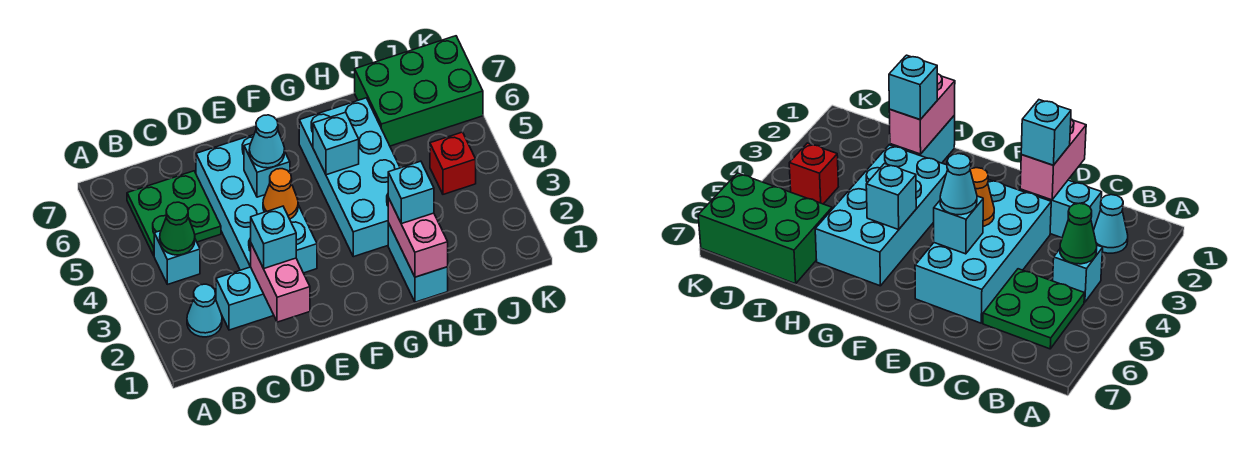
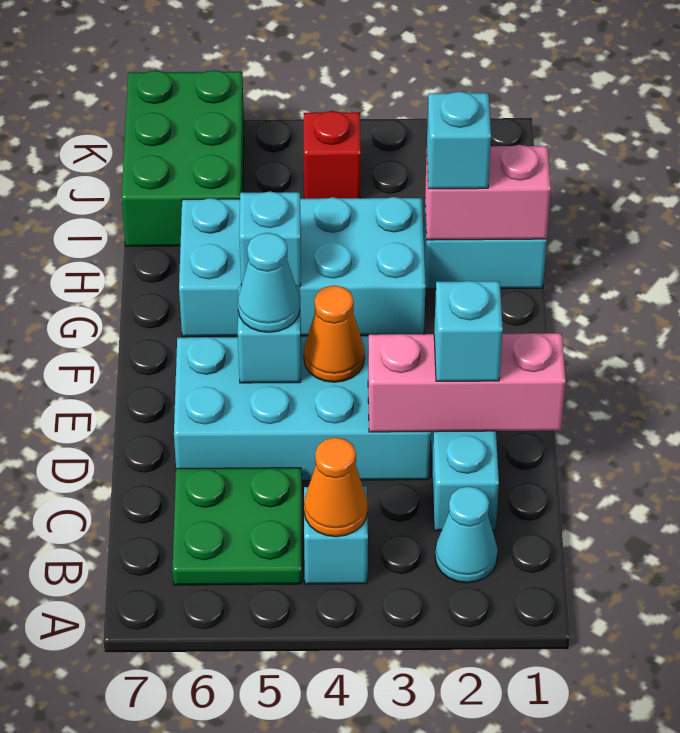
green cone B4 level 2 -> orange cone B4 level 2
pink brick D1:D2 level 2 -> pink brick D1:D3 level 2

